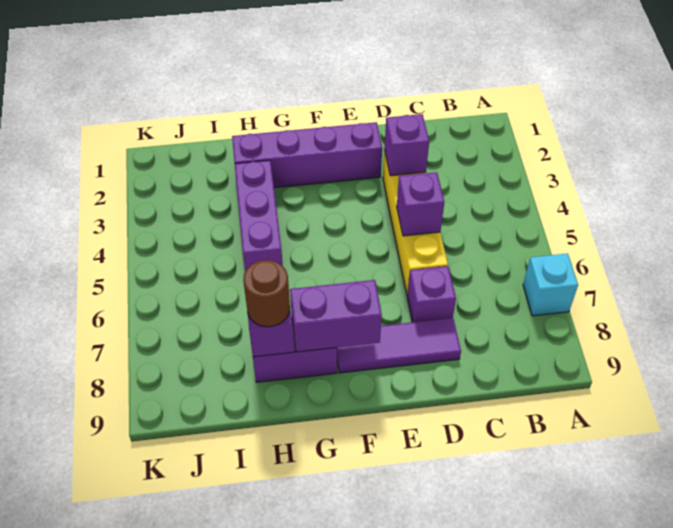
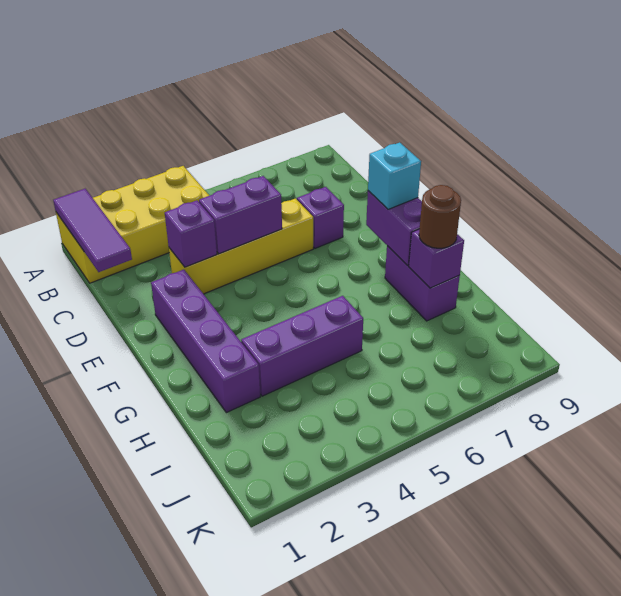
none -> yellow brick A1:B4 level 1
cyan brick A7 level 1 -> cyan brick F8 level 3
purple brick D5 level 2 -> purple brick D4:D5 level 2
purple tile D8:F8 level 1 -> purple tile A1:C1 level 2

